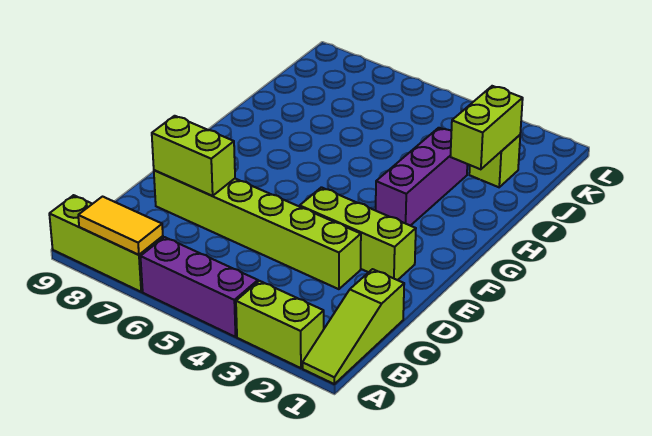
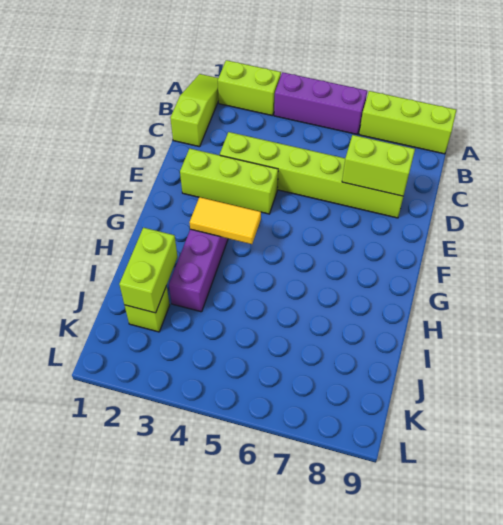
yellow tile A7:A8 level 2 -> yellow tile G3:G4 level 2

